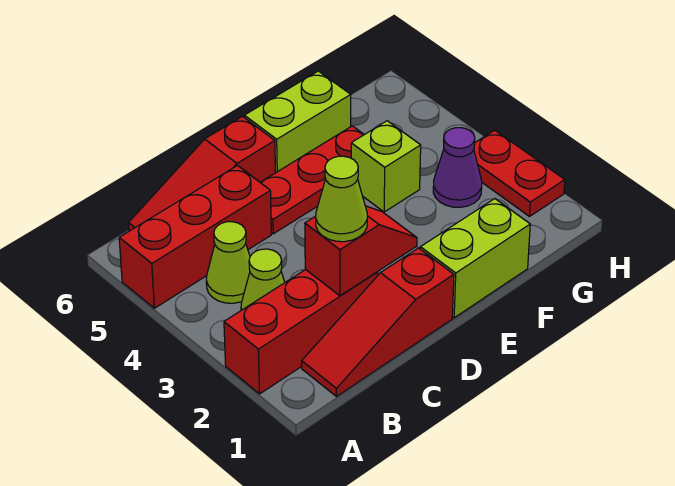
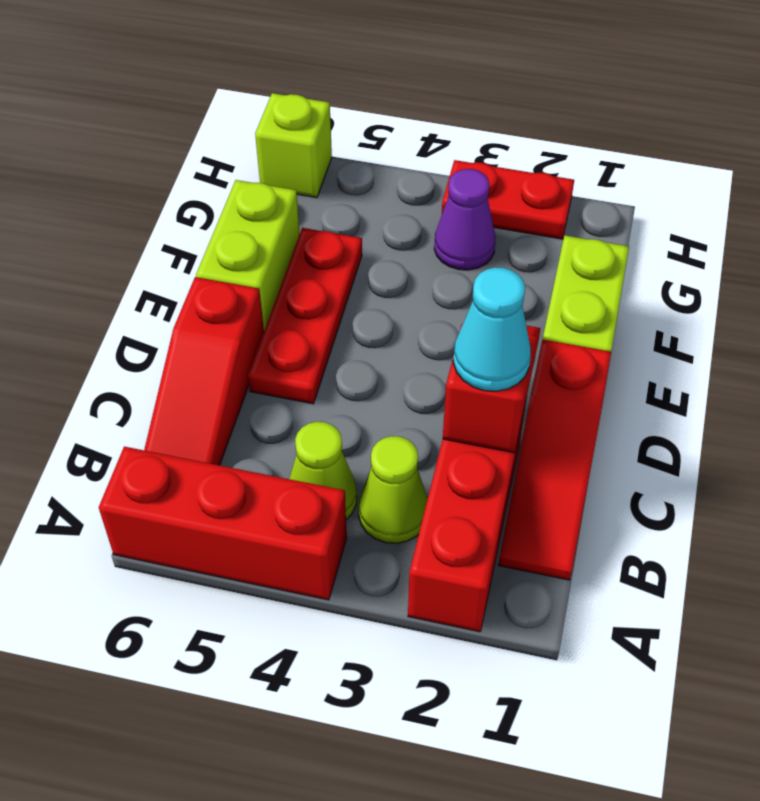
red brick A5:C5 level 1 -> red brick A4:A6 level 1
lime cone C2 level 3 -> cyan cone C2 level 3
lime brick F4 level 1 -> lime brick H6 level 1

